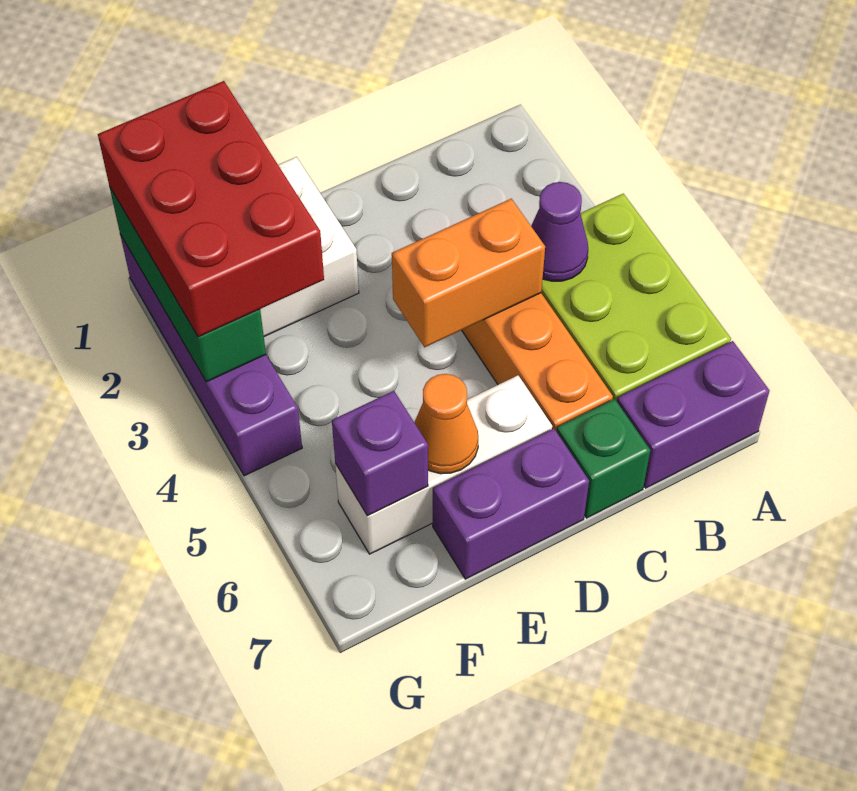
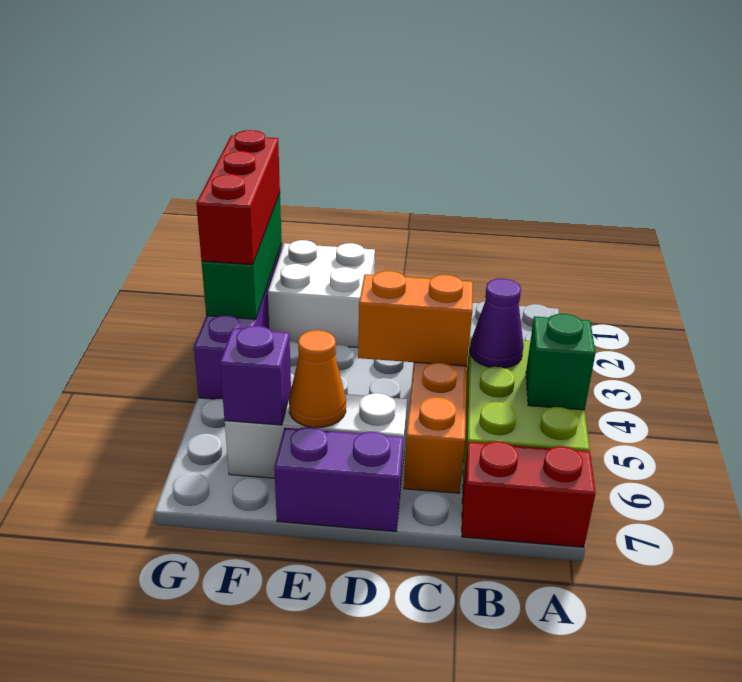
purple brick A7:B7 level 1 -> red brick A7:B7 level 1
green brick C7 level 1 -> green brick A5 level 2
red brick F1:G3 level 3 -> red brick G1:G3 level 3

